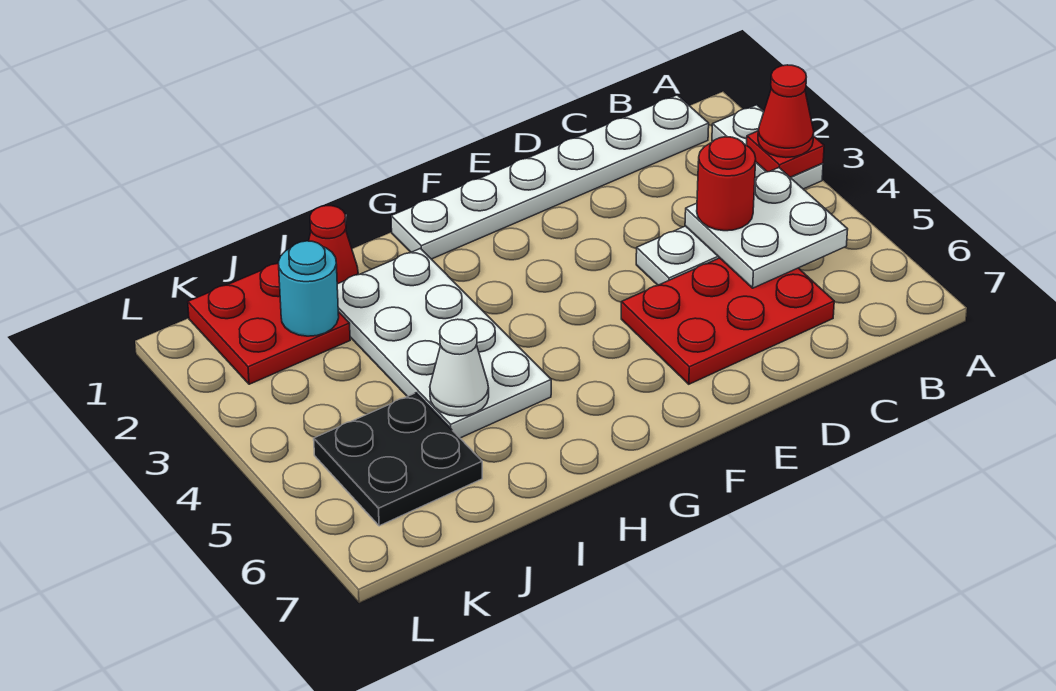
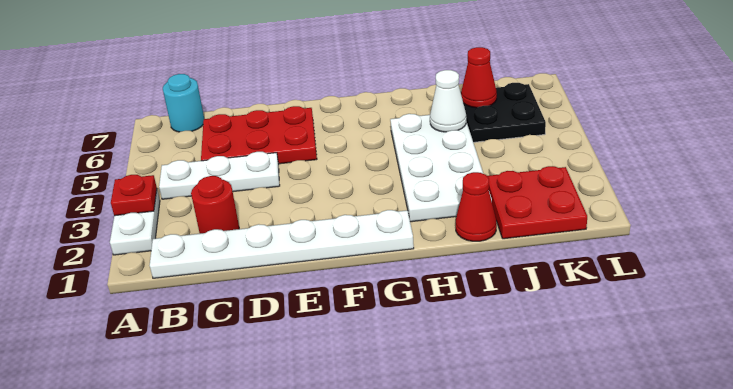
red cone A3 level 3 -> red cone J6 level 2
white plate B4:C5 level 2 -> none
red round brick C4 level 3 -> red round brick C2 level 1
cyan round brick J2 level 2 -> cyan round brick B7 level 1

